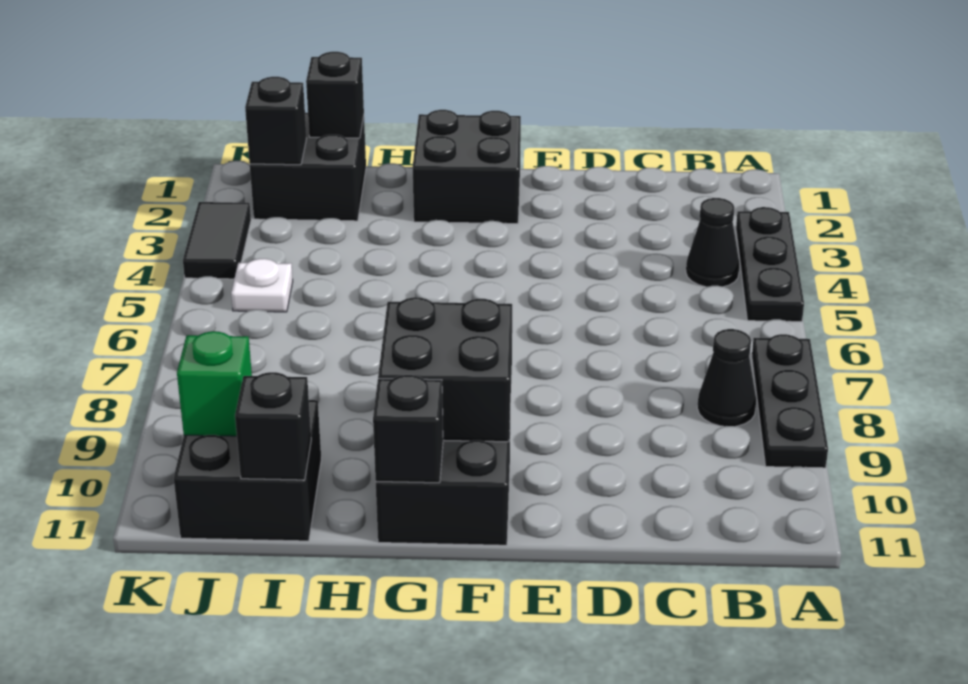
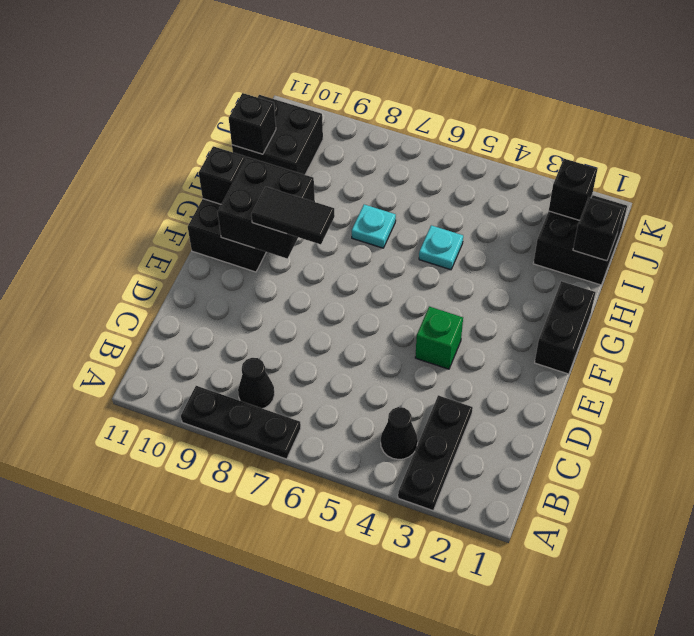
black plate A3:A5 level 1 -> black plate A3:C3 level 1
black brick F1:G2 level 1 -> black brick F1:G1 level 1
none -> cyan plate H5 level 1
none -> cyan plate H7 level 1
white plate J5 level 1 -> none
green brick J10 level 2 -> green brick E4 level 1
black tile K3:K4 level 1 -> black tile F8:F9 level 3

